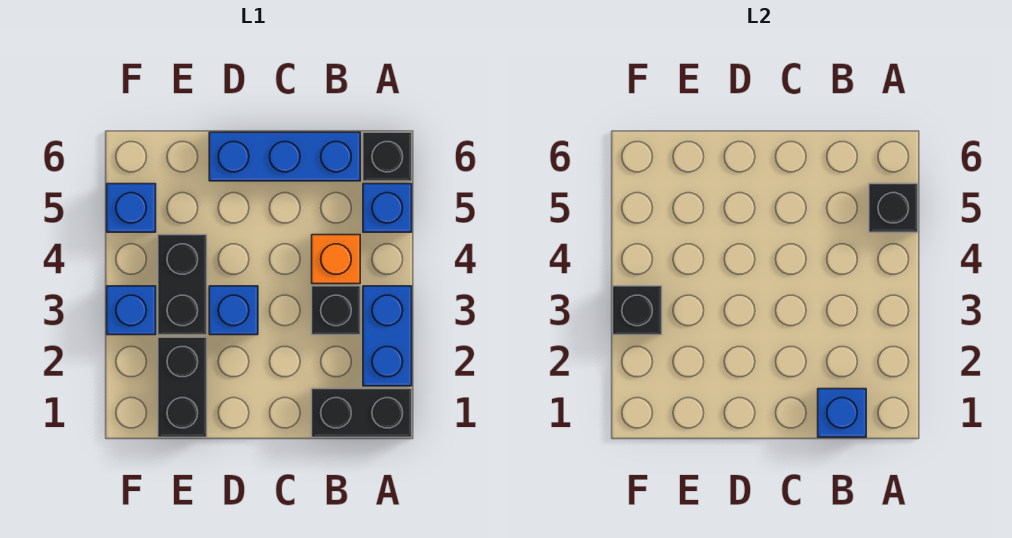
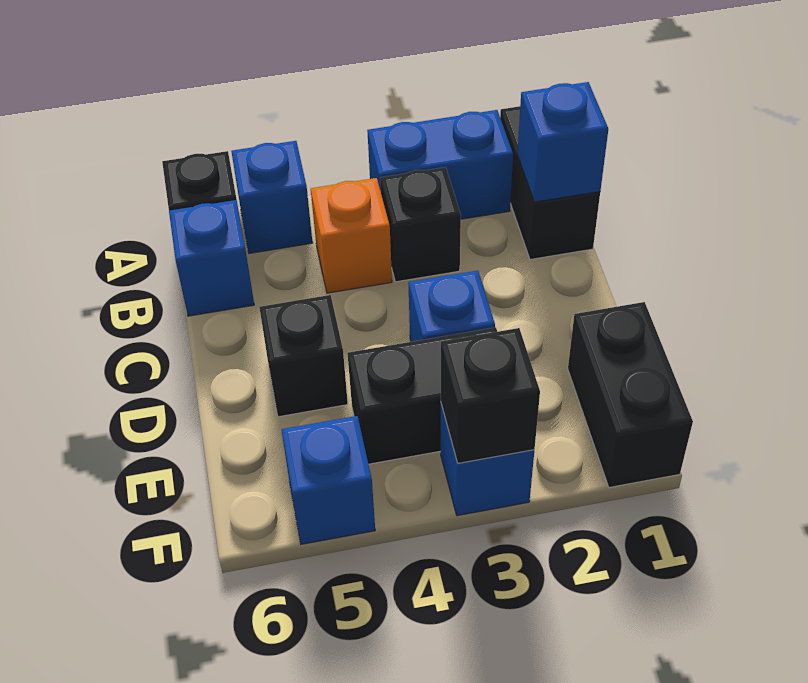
black brick A5 level 2 -> black brick D5 level 1
blue brick B6:D6 level 1 -> blue brick B6 level 1
black brick E1:E2 level 1 -> black brick E1:F1 level 1

